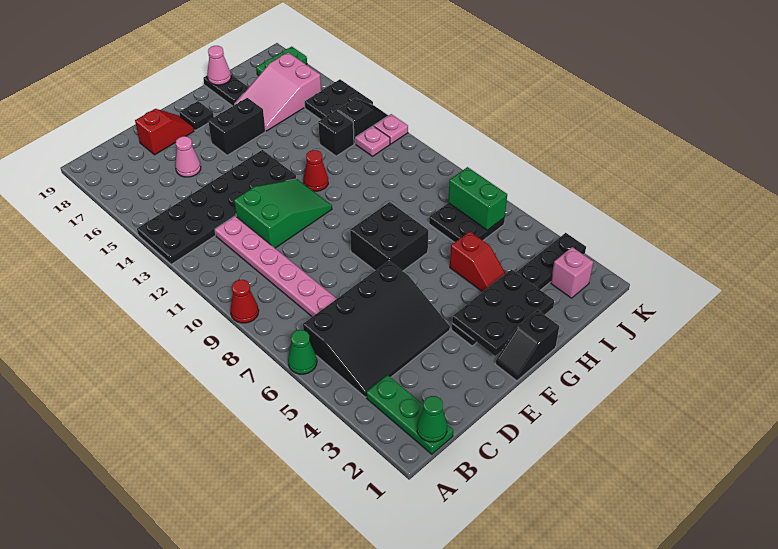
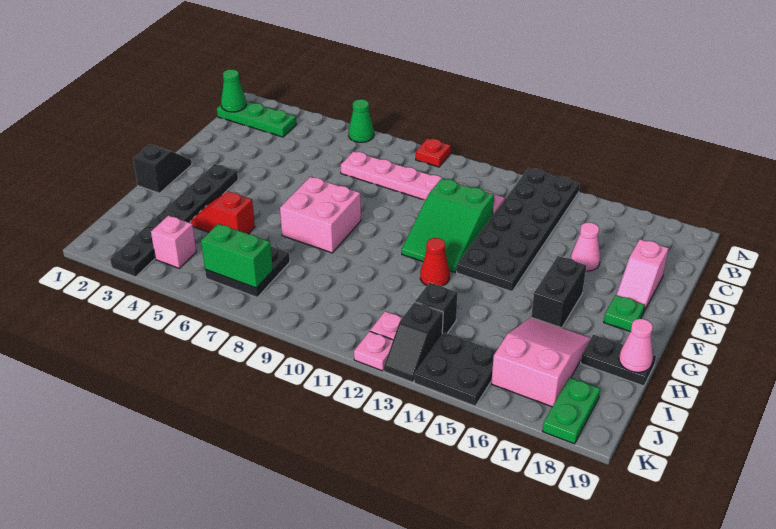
red cone A9 level 1 -> red plate A9 level 1
black slope B4:E6 level 1 top 6 -> none
red slope D18:E18 level 1 top D -> pink slope D18:E18 level 1 top D
black plate F2:H3 level 2 -> none
black brick F7:G8 level 1 -> pink brick F7:G8 level 1
black plate F18 level 1 -> green plate F18 level 1
pink brick J2 level 1 -> pink brick J4 level 1

